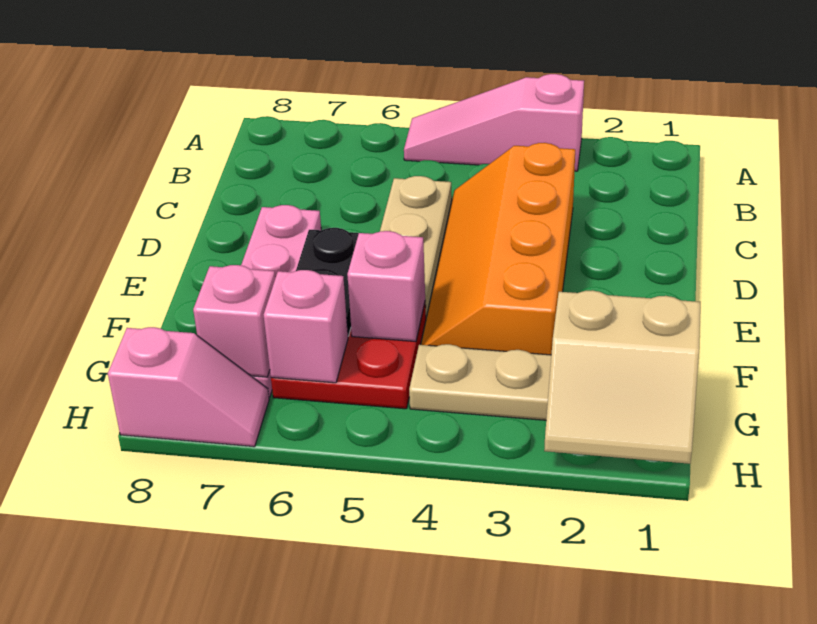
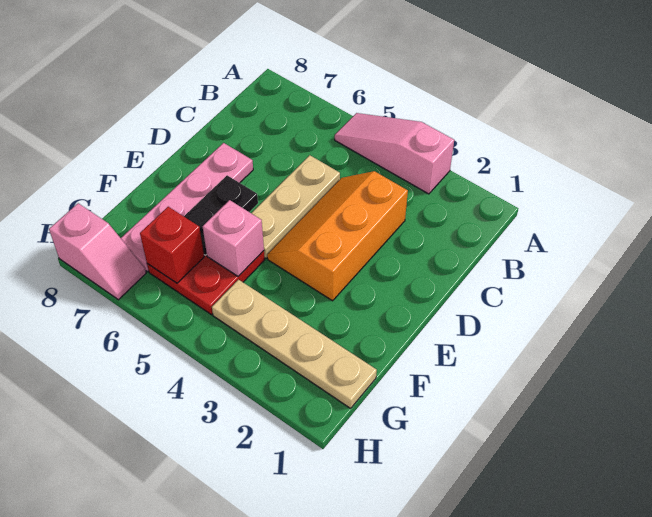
orange slope C3:F4 level 1 top 3 -> orange slope C3:E4 level 1 top 3
tan slope G1:H2 level 2 top G -> none
pink brick G6 level 2 -> red brick G6 level 2
pink brick G7 level 2 -> none

